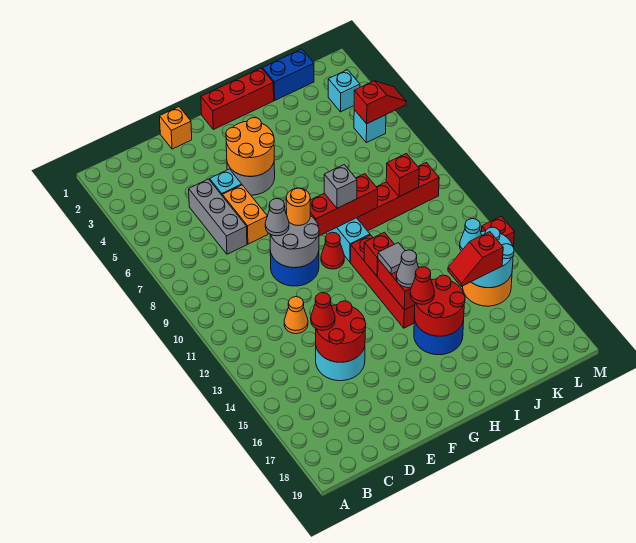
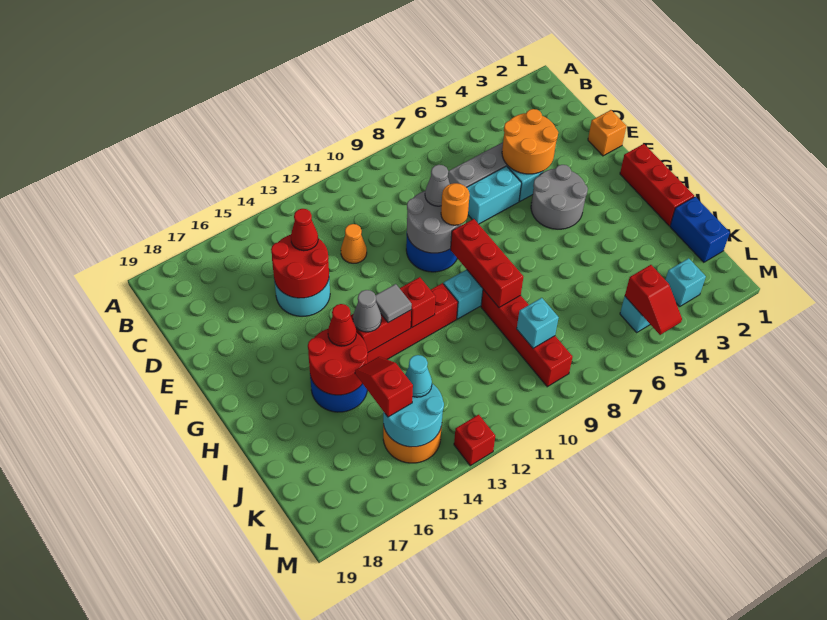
orange brick E6:E7 level 1 -> cyan brick E6:E7 level 1
orange round brick F4:G5 level 2 -> orange round brick D4:E5 level 2
red cone G10 level 1 -> none
grey brick H9 level 3 -> none
red brick K9 level 2 -> cyan brick K9 level 2

